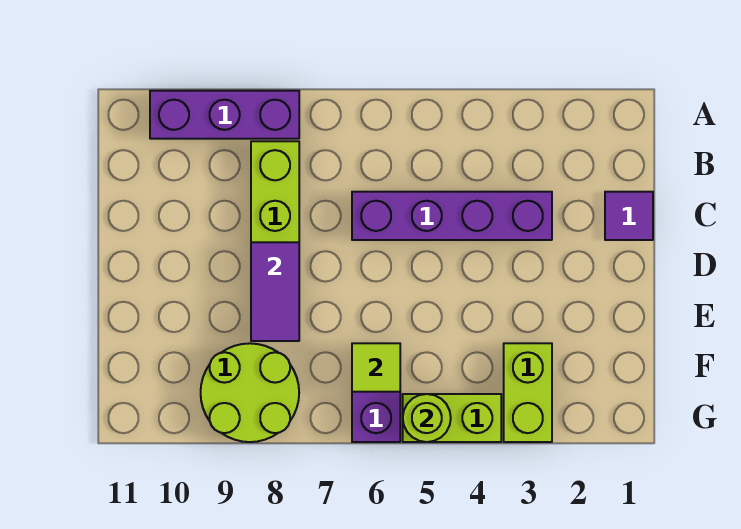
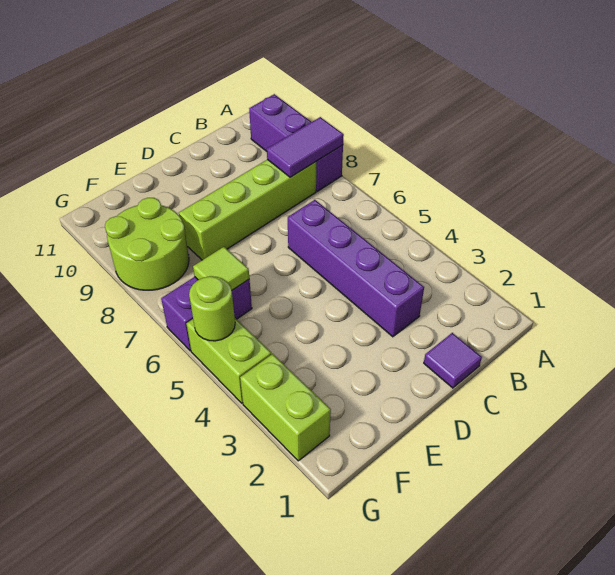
purple tile D8:E8 level 2 -> purple tile A8:B8 level 2
lime brick F3:G3 level 1 -> lime brick G2:G3 level 1

